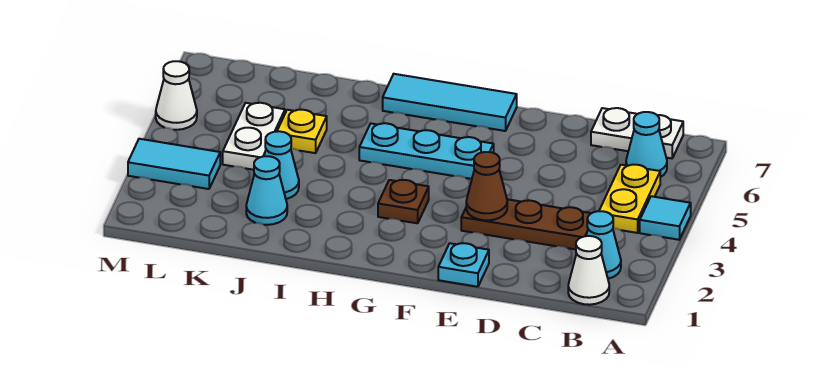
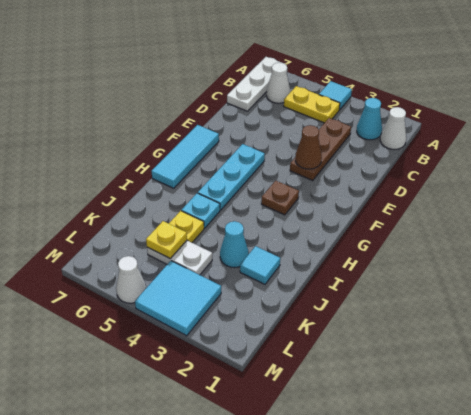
cyan cone B6 level 1 -> white cone B6 level 1
white plate B7:C7 level 1 -> white plate A7:C7 level 1
cyan plate E1 level 1 -> cyan plate I5 level 1
cyan cone J2 level 1 -> cyan tile J2 level 1
none -> yellow plate K5 level 2
cyan tile L3:M3 level 1 -> cyan tile L3:M4 level 1

